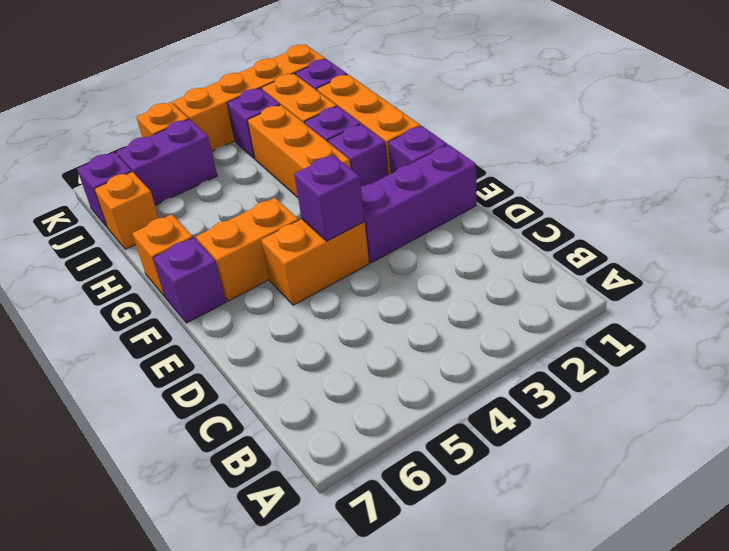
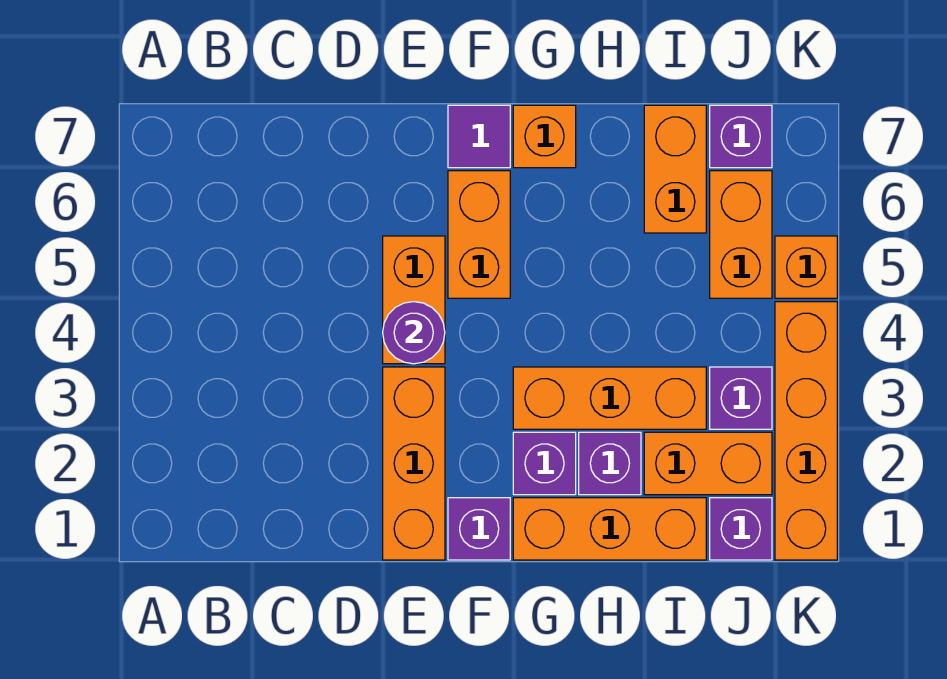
purple brick E1:E3 level 1 -> orange brick E1:E3 level 1
purple brick E4 level 2 -> purple round brick E4 level 2
purple brick F7 level 1 -> purple tile F7 level 1
orange brick I7 level 1 -> orange brick I6:I7 level 1
purple brick J5:J6 level 1 -> orange brick J5:J6 level 1

